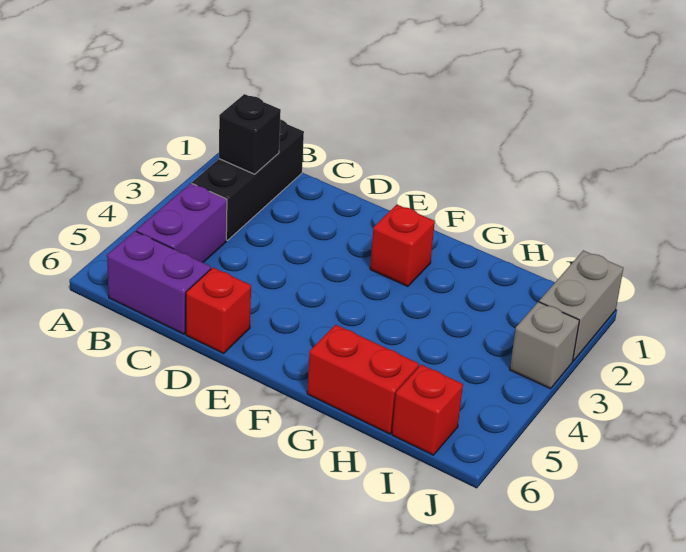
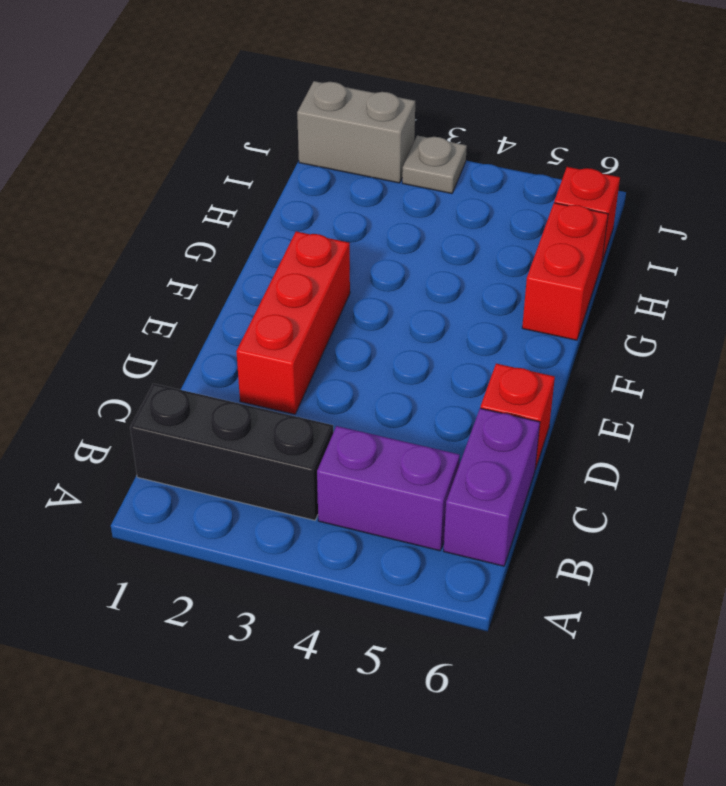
black brick B2 level 2 -> none
red brick F2 level 1 -> red brick D2:F2 level 1
grey brick J3 level 1 -> grey plate J3 level 1

